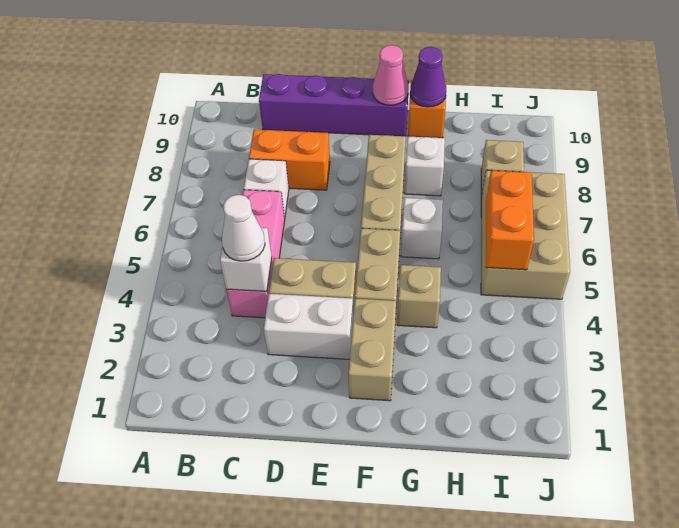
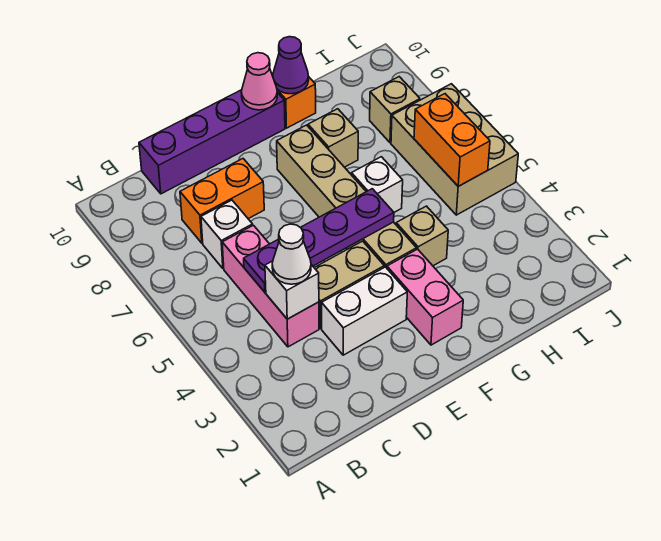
none -> purple plate C5:F5 level 2
tan brick F2:F3 level 1 -> pink brick F2:F3 level 1
white brick G8 level 1 -> tan brick G8 level 1

